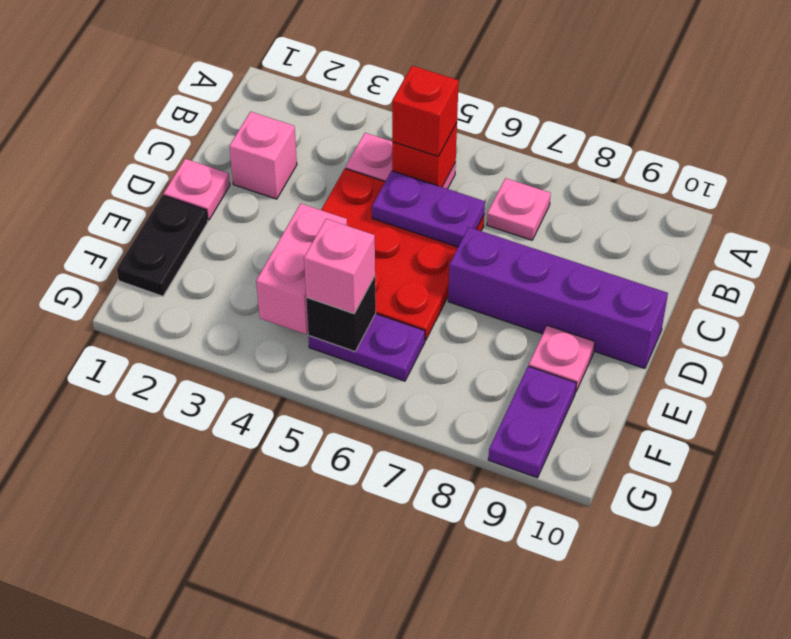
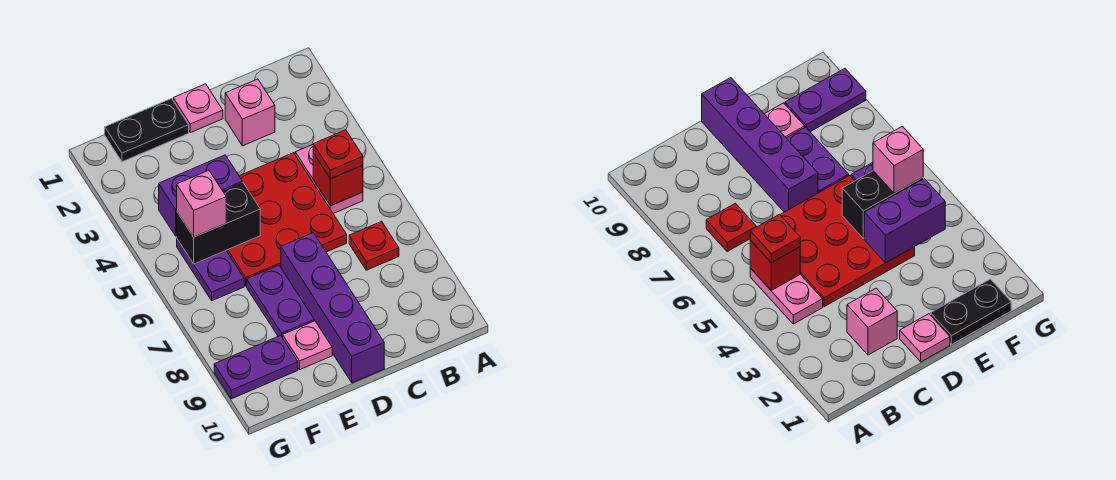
red brick B5 level 3 -> red plate B5 level 3
pink plate B7 level 1 -> red plate B7 level 1
purple plate C5:C6 level 2 -> purple plate E7:E8 level 1
pink brick E4:F4 level 2 -> purple brick E4:F4 level 2
black brick F5 level 2 -> black brick E5:F5 level 2

